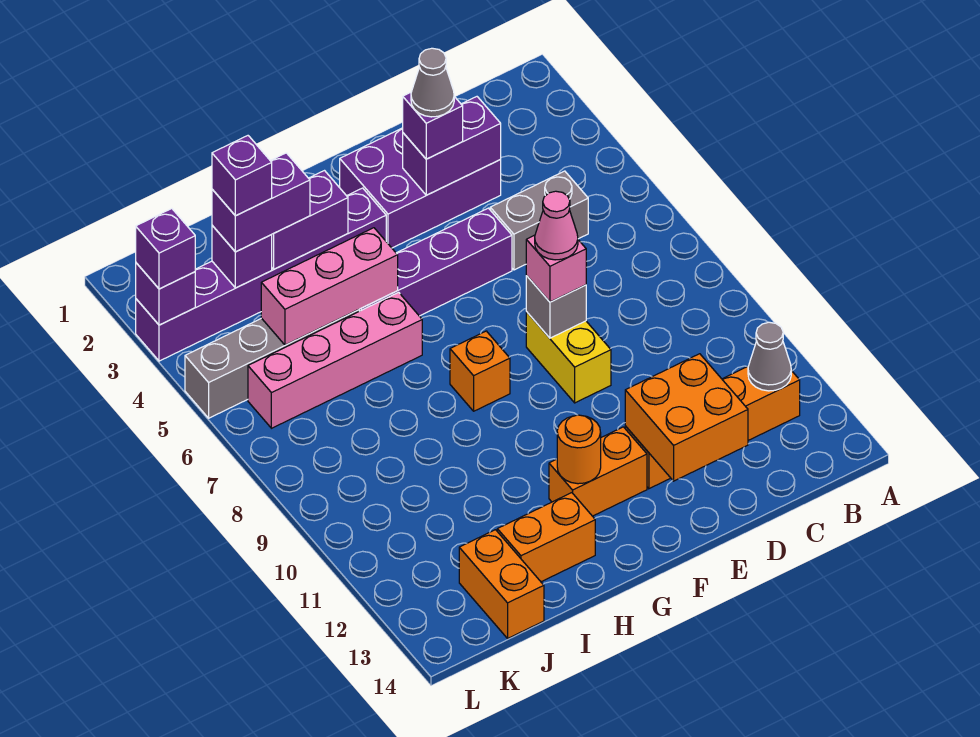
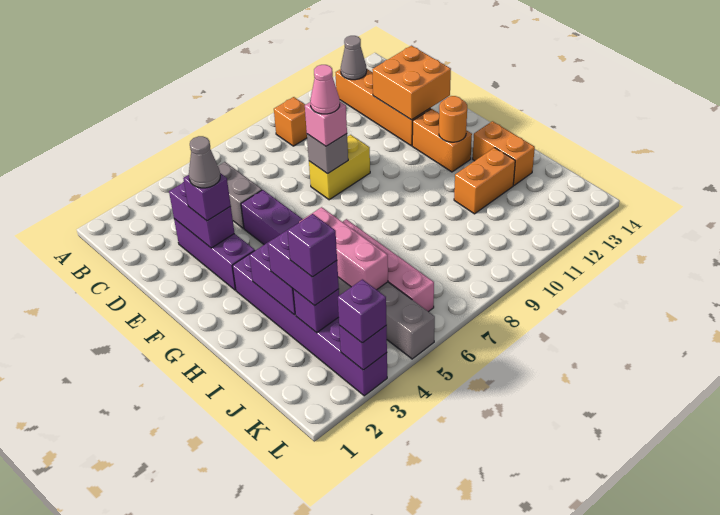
purple brick D2:F3 level 1 -> purple brick D3:F3 level 1
orange brick G8 level 1 -> orange brick B9 level 1
orange brick J13:J14 level 1 -> orange brick I11:I12 level 1

